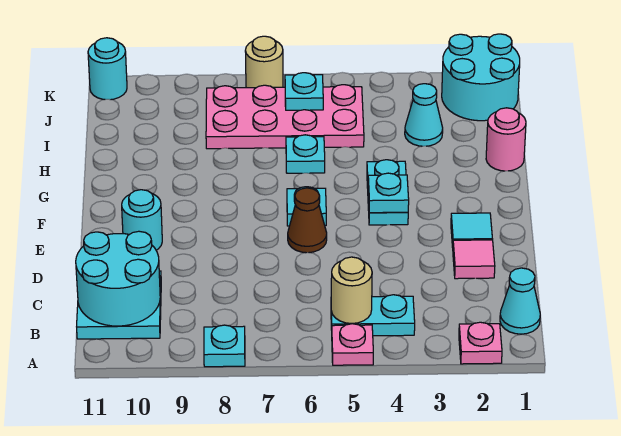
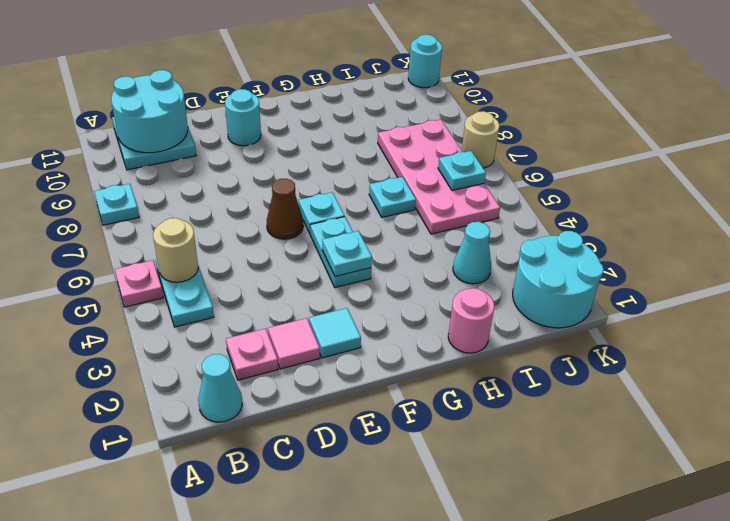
pink plate A2 level 1 -> pink plate C2 level 1
cyan plate F4:G4 level 1 -> cyan plate F4:F5 level 1

